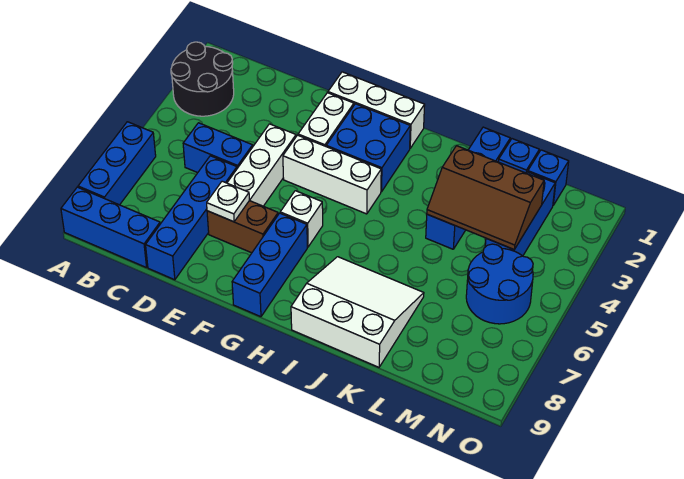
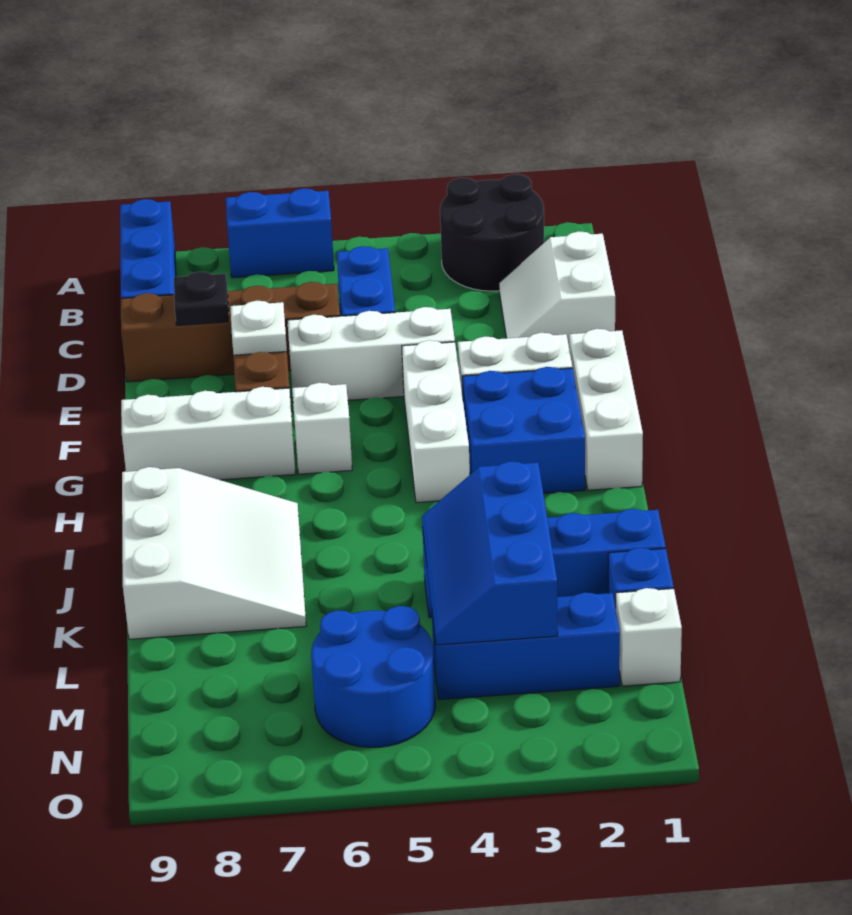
blue brick A6:A8 level 1 -> blue brick A6:A7 level 1
none -> white slope C1:D2 level 1 top 1
blue brick D6:D9 level 1 -> brown brick D6:D9 level 1
none -> black plate D8 level 2
blue brick G7:G9 level 1 -> white brick G7:G9 level 1
brown slope K3:M4 level 2 top 3 -> blue slope K3:M4 level 2 top 3
blue brick M1 level 1 -> white brick M1 level 1

